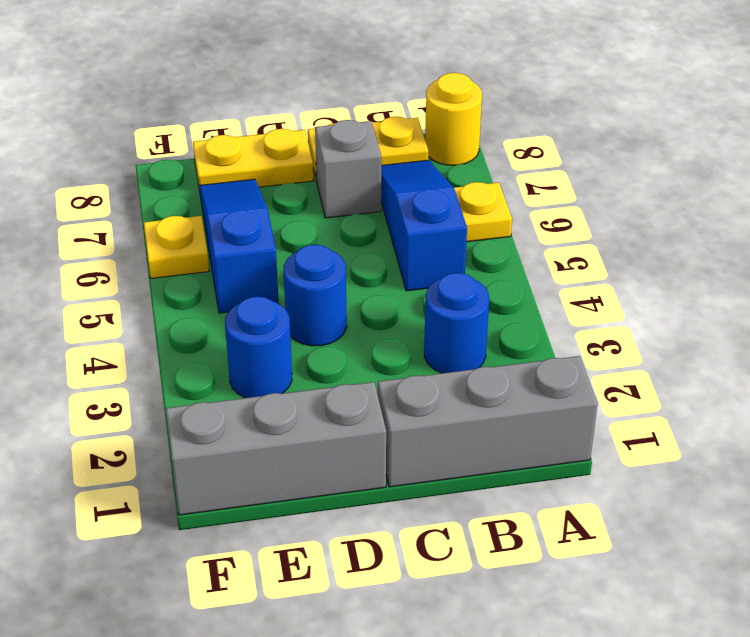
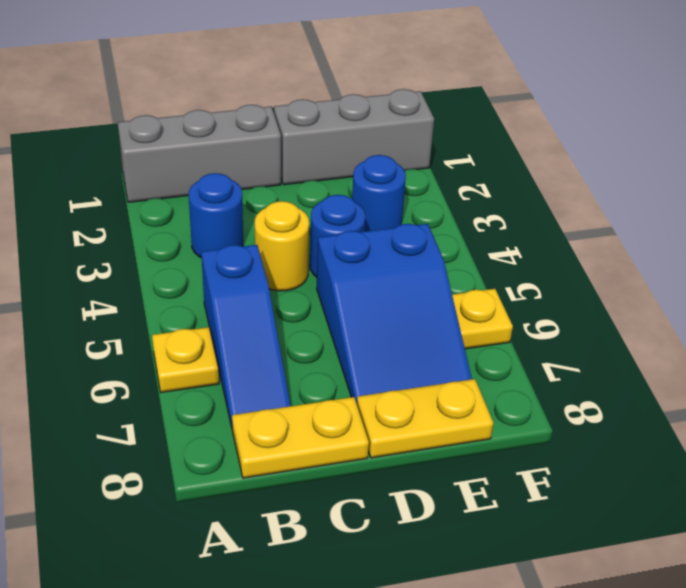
yellow round brick A8 level 1 -> yellow round brick C4 level 1
grey brick C7 level 1 -> none
blue slope E5:E7 level 1 top 5 -> blue slope D5:E7 level 1 top 5

